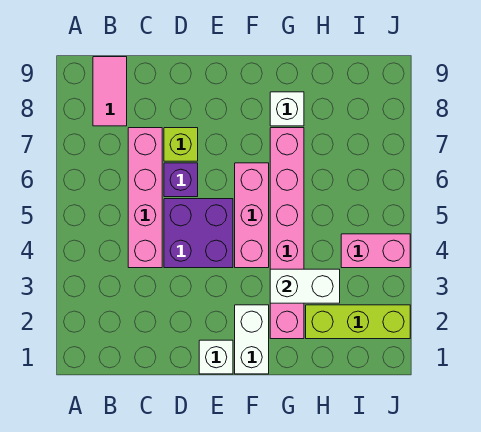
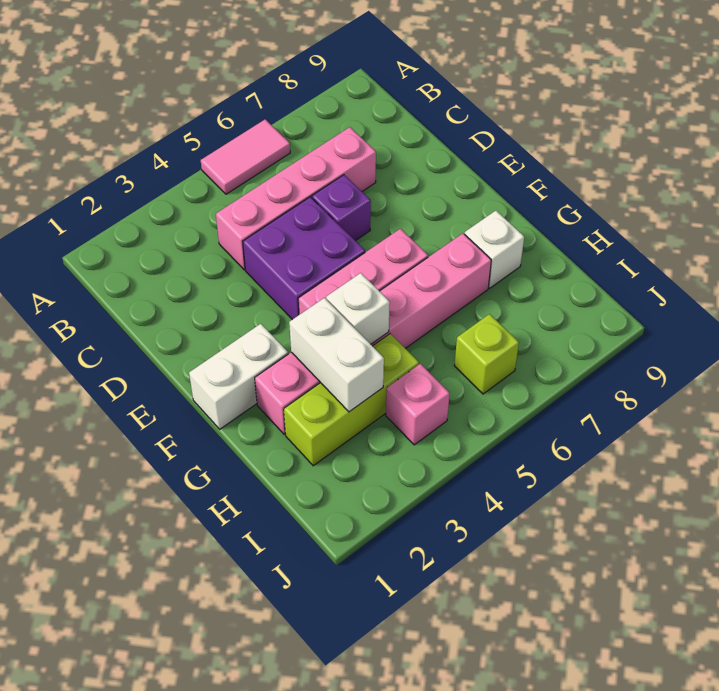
pink tile B8:B9 level 1 -> pink tile A5:A6 level 1
lime brick D7 level 1 -> lime brick I6 level 1
white brick E1 level 1 -> white brick G4 level 2
lime brick H2:J2 level 1 -> lime brick H2:H4 level 1
pink brick I4:J4 level 1 -> pink brick I4 level 1

